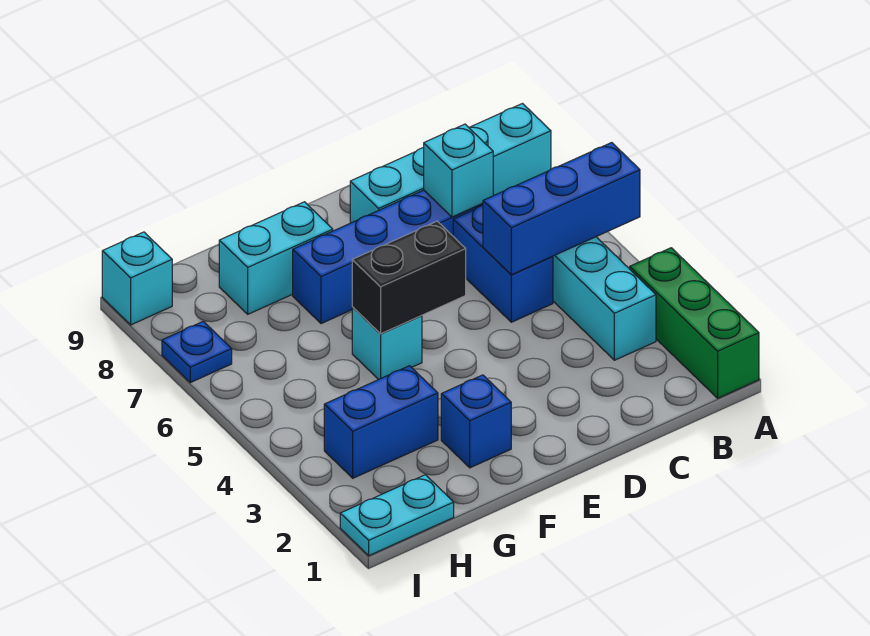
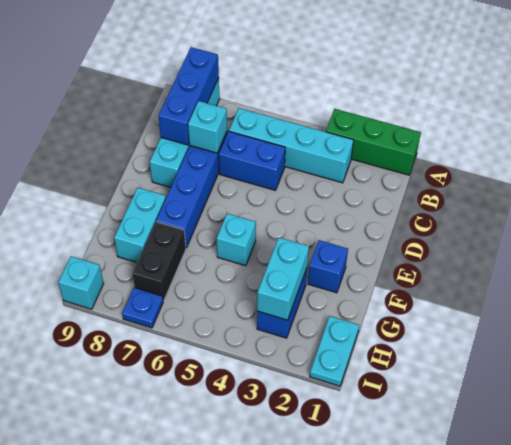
blue brick A5:C5 level 2 -> blue brick A8:C8 level 2
black brick E5:F5 level 2 -> black brick G7:H7 level 1
none -> cyan brick G3:H3 level 2

